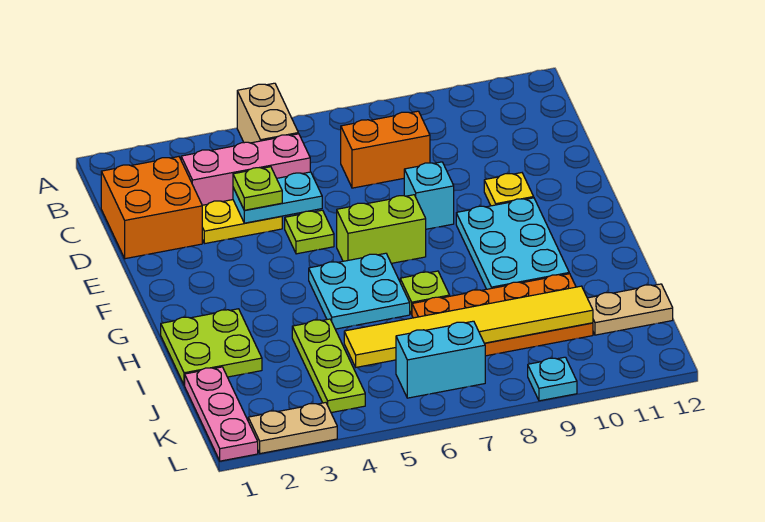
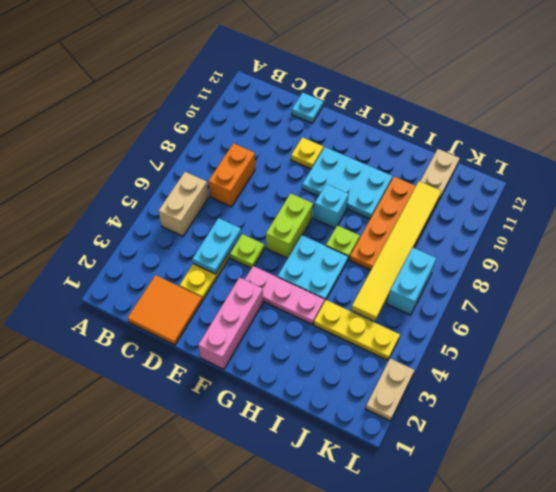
tan brick A5:B5 level 1 -> tan brick B5:B6 level 1
orange brick C1:D2 level 1 -> orange tile C1:D2 level 1
pink brick C3:C5 level 1 -> pink brick F1:F3 level 1
lime plate D4 level 3 -> none
cyan brick E8 level 1 -> cyan brick G8 level 1
lime plate H1:I2 level 1 -> none
lime plate I4:K4 level 1 -> yellow plate I4:K4 level 1
pink plate J1:L1 level 1 -> pink plate F4:H4 level 1
cyan plate L9 level 1 -> cyan plate D12 level 1

